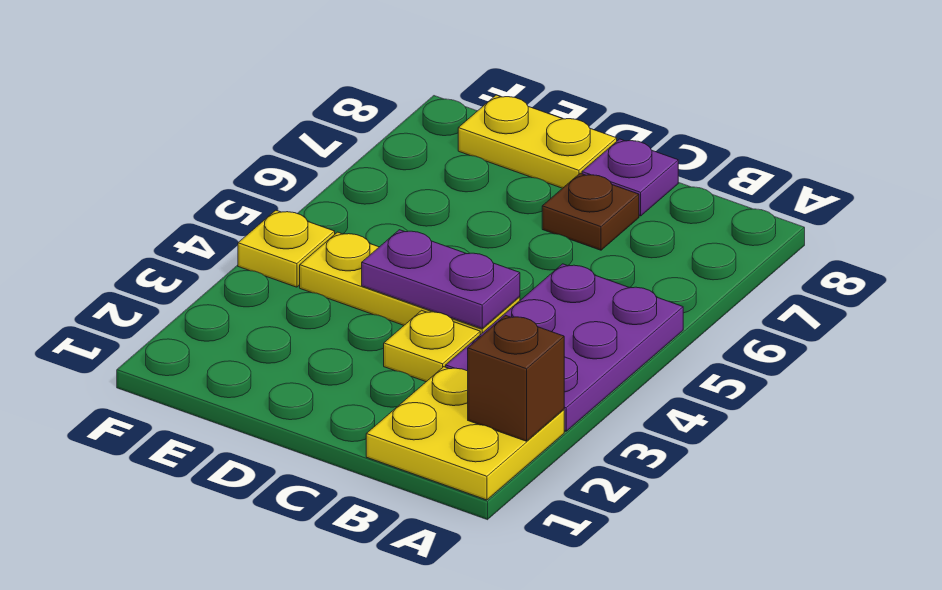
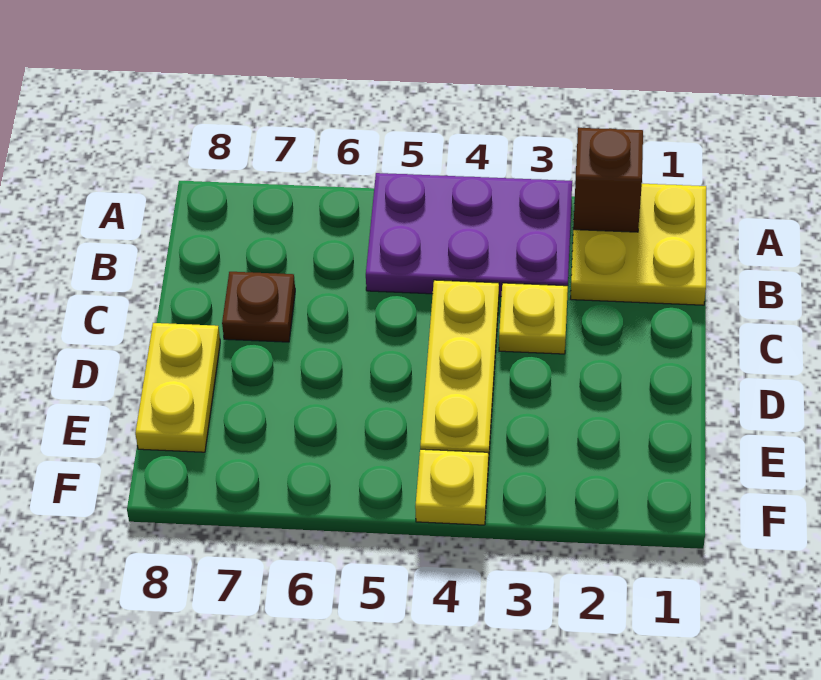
purple plate C4:D4 level 2 -> none
purple plate C8 level 1 -> none

